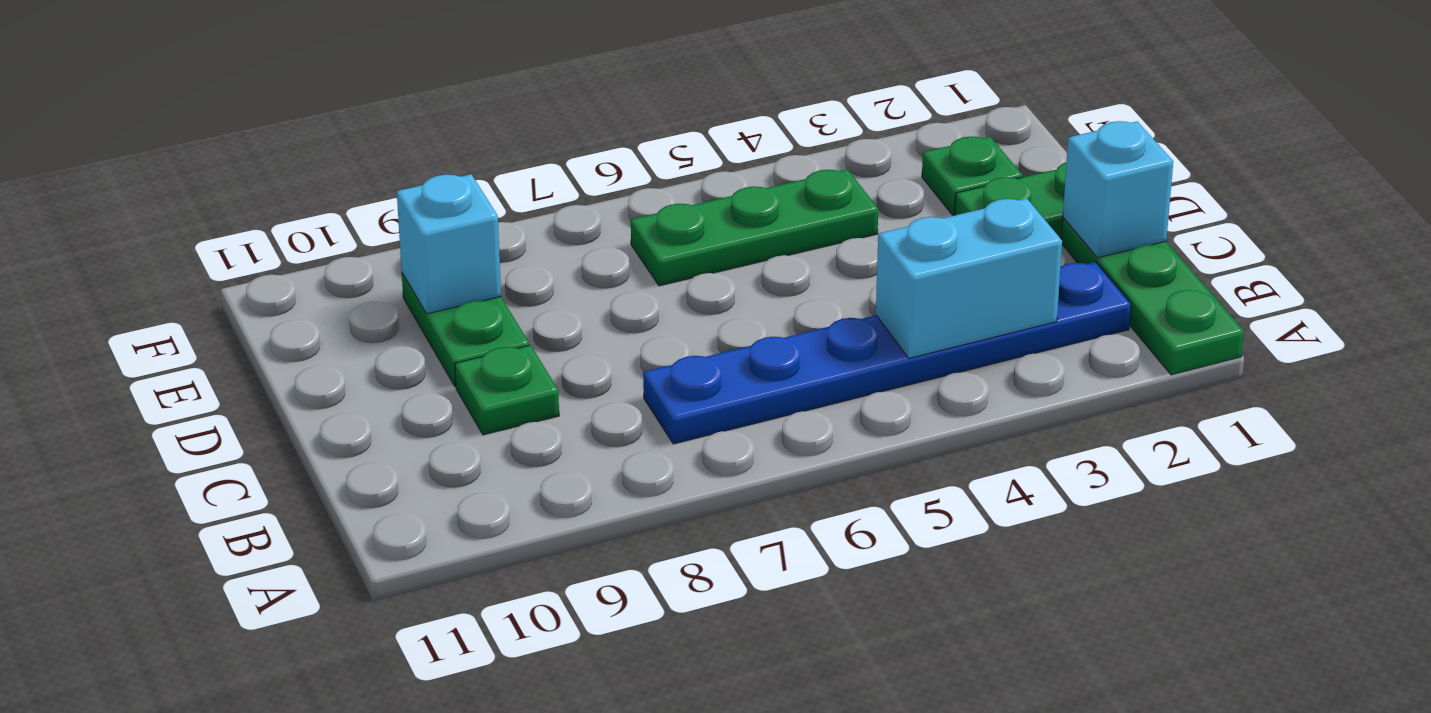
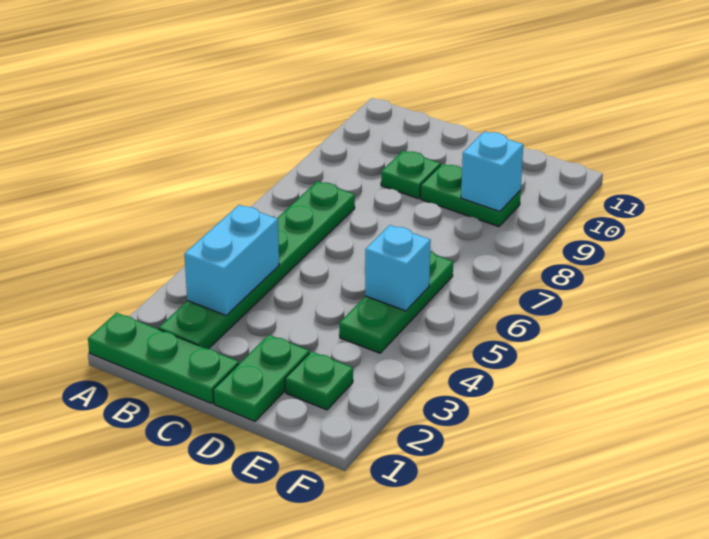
blue plate B2:B7 level 1 -> green plate B2:B7 level 1
cyan brick C1 level 2 -> cyan brick E5 level 2

